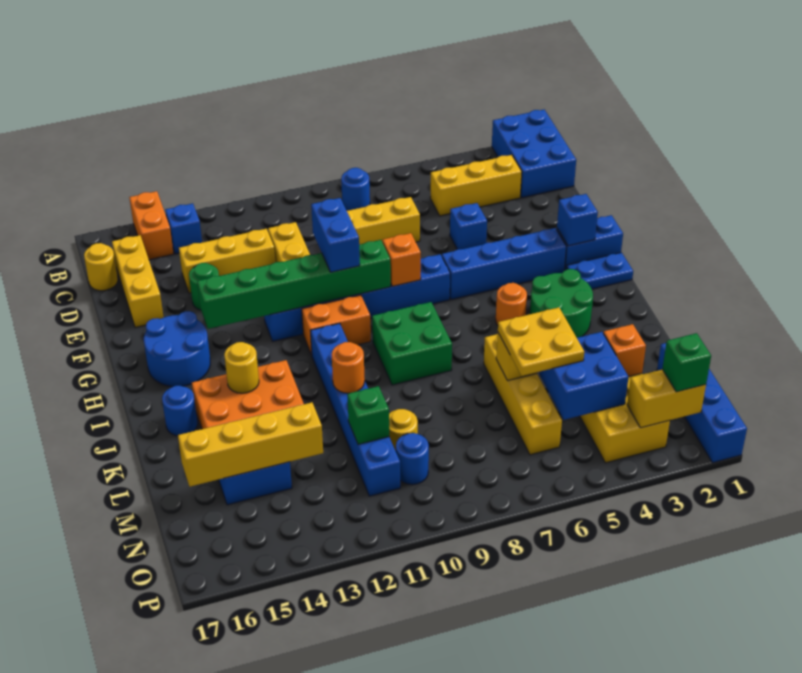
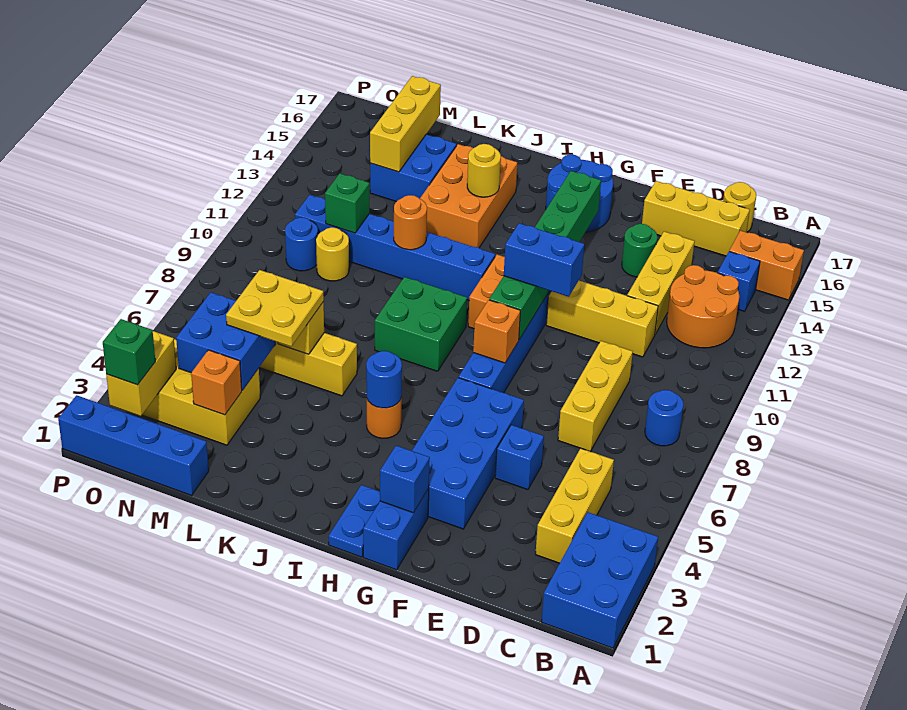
blue brick A1:C2 level 1 -> blue brick A1:B3 level 1
none -> orange round brick B12:C13 level 1
blue brick G3:G6 level 1 -> blue brick F3:G6 level 1
green round brick I3:J4 level 1 -> none
blue round brick J16 level 1 -> blue round brick I5 level 2
yellow brick M13:M16 level 2 -> yellow brick M14:M16 level 2

